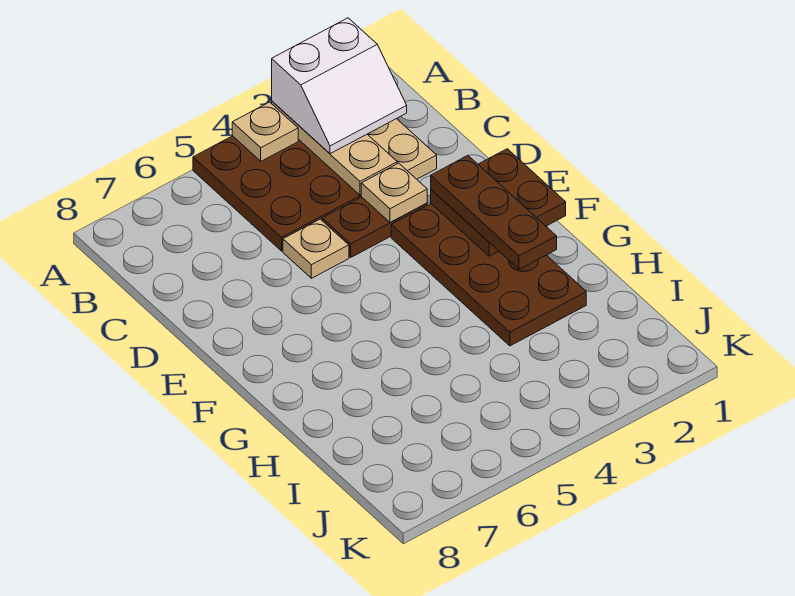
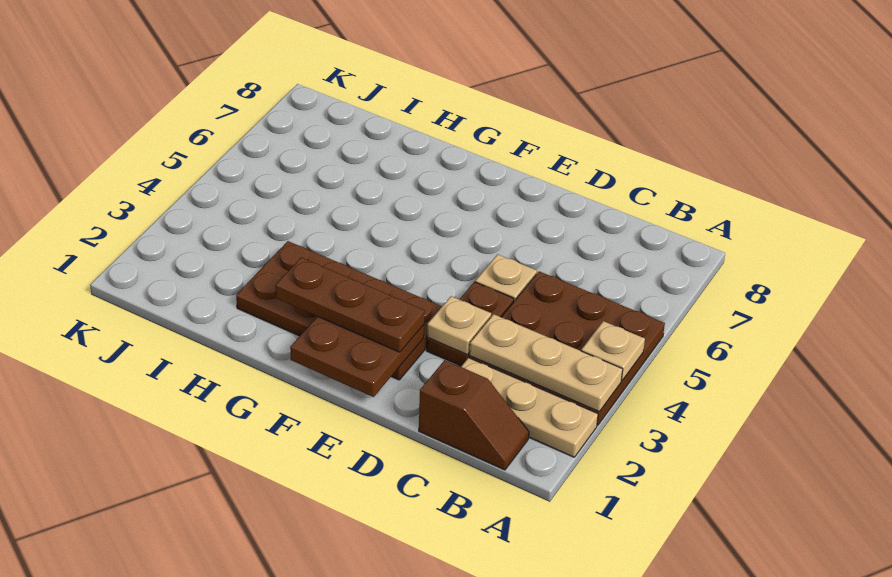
white slope A2:B3 level 3 top A -> none
none -> brown slope B1:C1 level 1 top C

